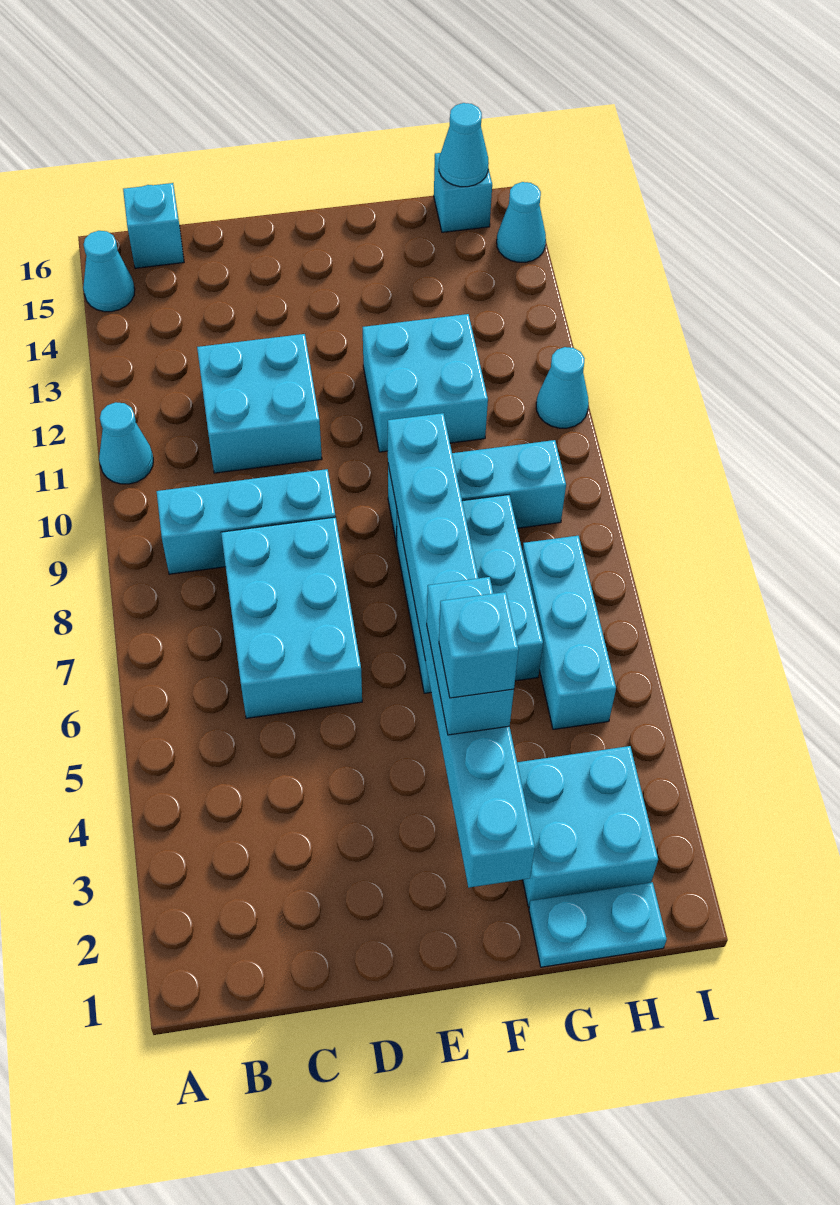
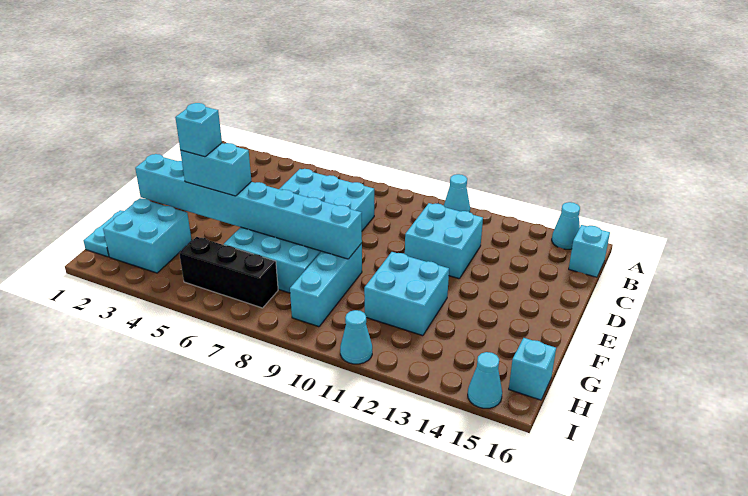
cyan brick B9:D9 level 1 -> none
cyan brick H5:H7 level 1 -> black brick H5:H7 level 1
cyan cone H16 level 2 -> none

